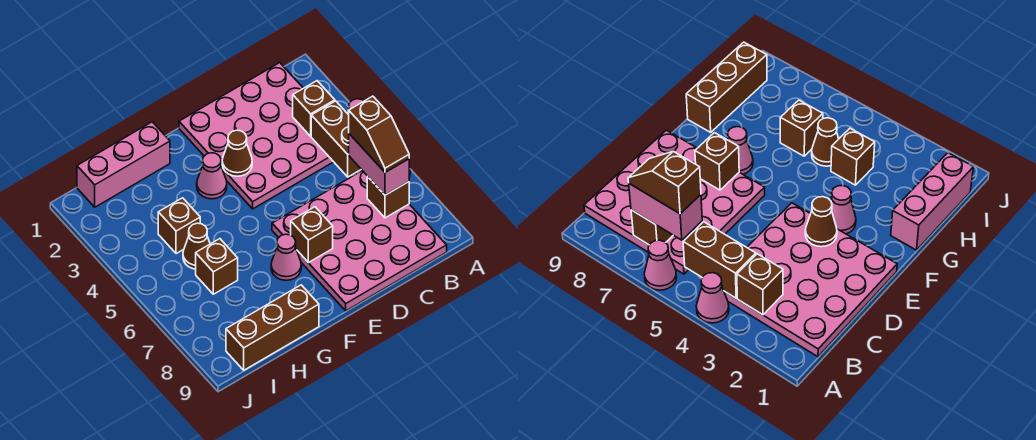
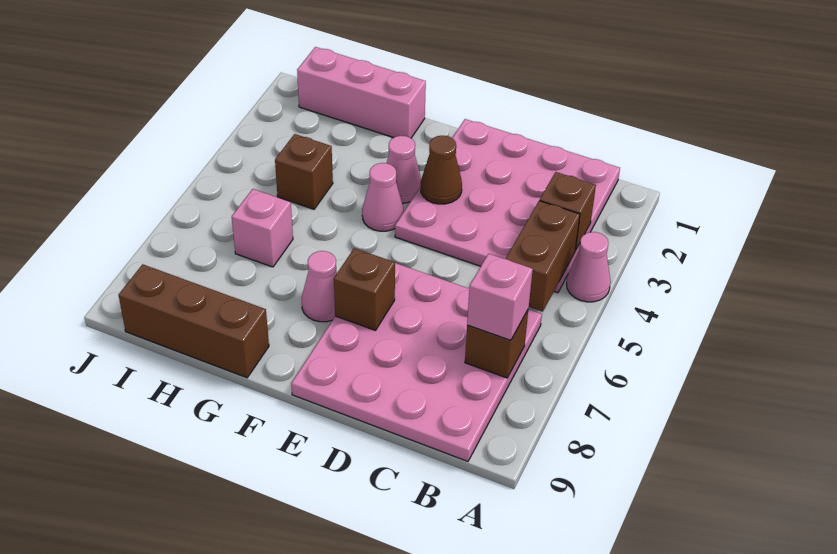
pink cone A6 level 1 -> pink cone F4 level 1
pink brick B6:B7 level 3 -> pink brick B7 level 3
brown slope B6:B7 level 4 top 6 -> none
brown cone H5 level 1 -> none
brown brick H6 level 1 -> pink brick H6 level 1

